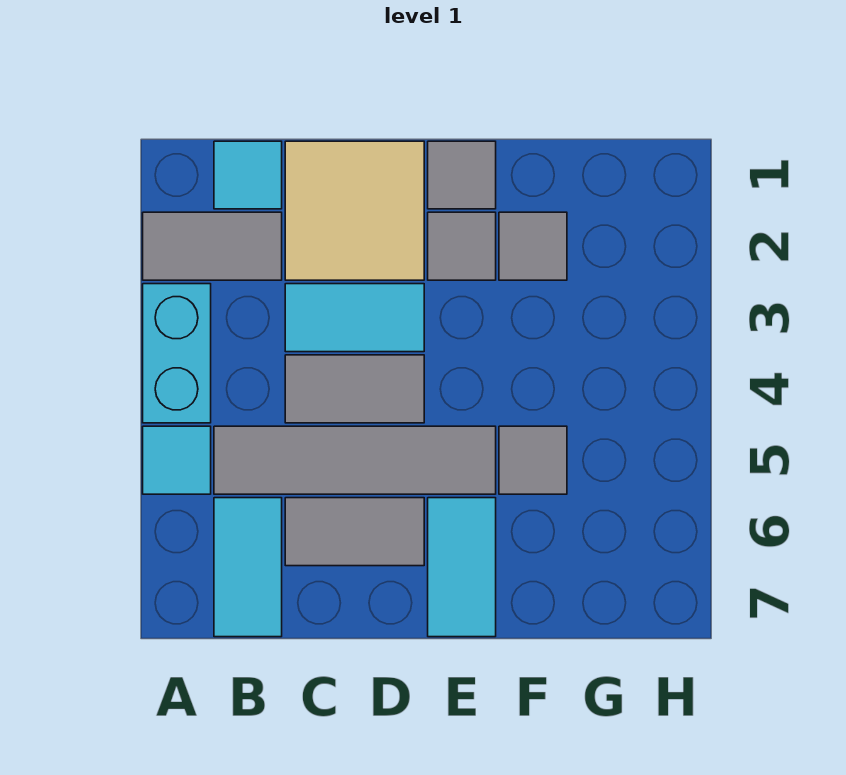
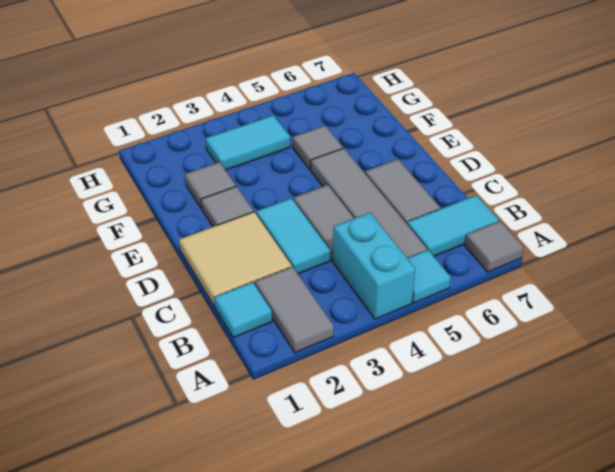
cyan brick A3:A4 level 1 -> cyan brick A4:B4 level 1
grey tile E1 level 1 -> grey tile A7 level 1
cyan tile E6:E7 level 1 -> cyan tile G3:G4 level 1

